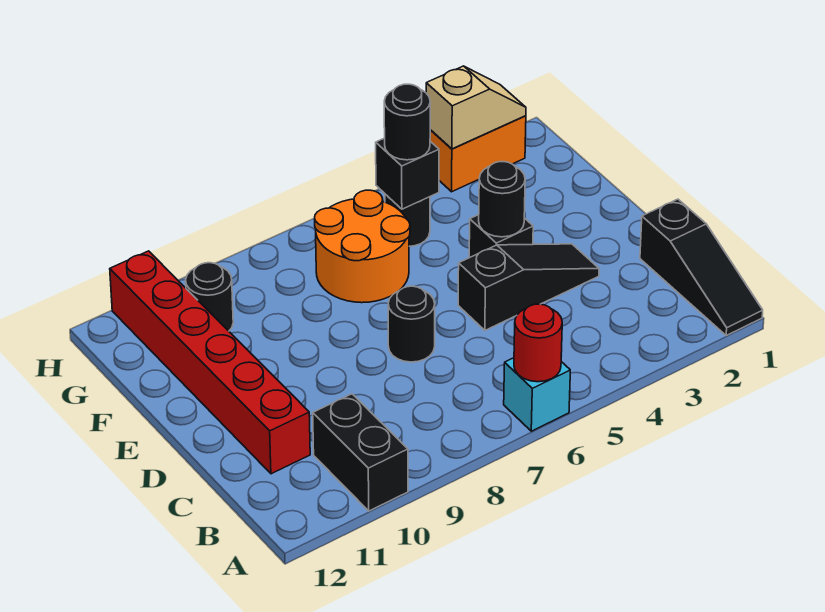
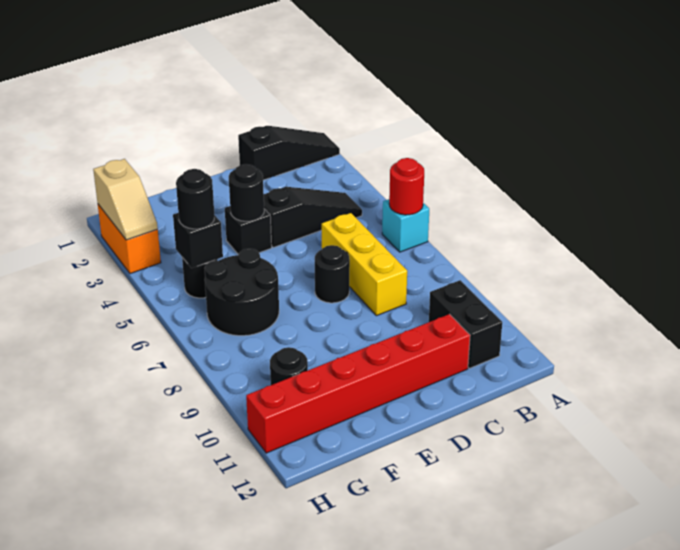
black brick A10:B10 level 1 -> black brick B10:B11 level 1
none -> yellow brick C6:C8 level 1
black slope D3:D5 level 1 top 5 -> black slope B4:D4 level 1 top D
orange round brick F6:G7 level 1 -> black round brick F6:G7 level 1
tan slope H2:H3 level 2 top 3 -> tan slope H2:H3 level 2 top 2

